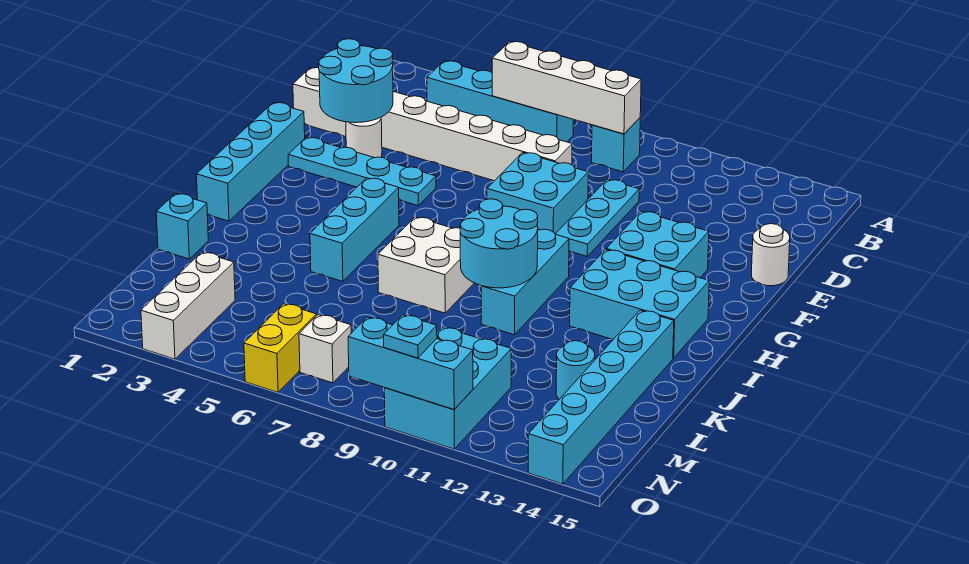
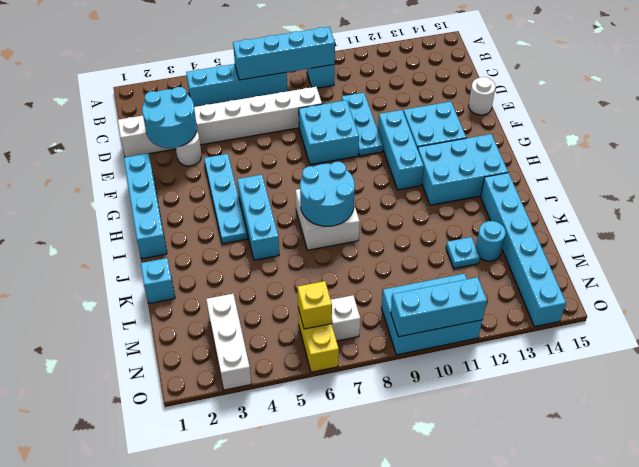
white brick B6:B9 level 2 -> cyan brick B6:B9 level 2
cyan plate F2:F5 level 1 -> cyan plate F4:I4 level 1
cyan brick H10:J10 level 1 -> cyan brick F11:H11 level 1
cyan round brick I9:J10 level 2 -> cyan round brick I7:J8 level 2
cyan brick M10:O11 level 1 -> cyan brick N9:O11 level 1
none -> yellow brick N6 level 2
cyan plate O10 level 3 -> cyan plate L12 level 1

